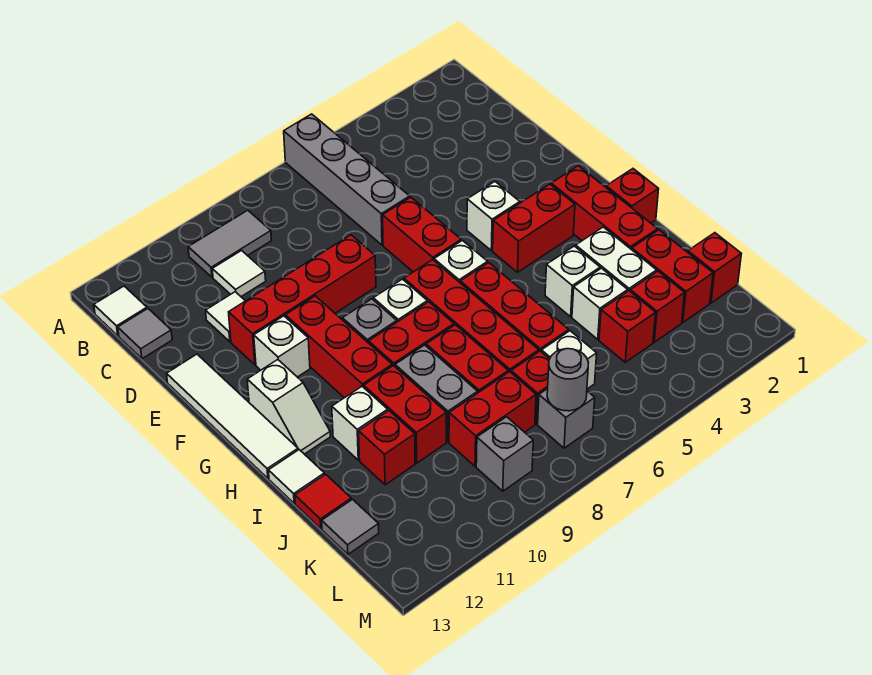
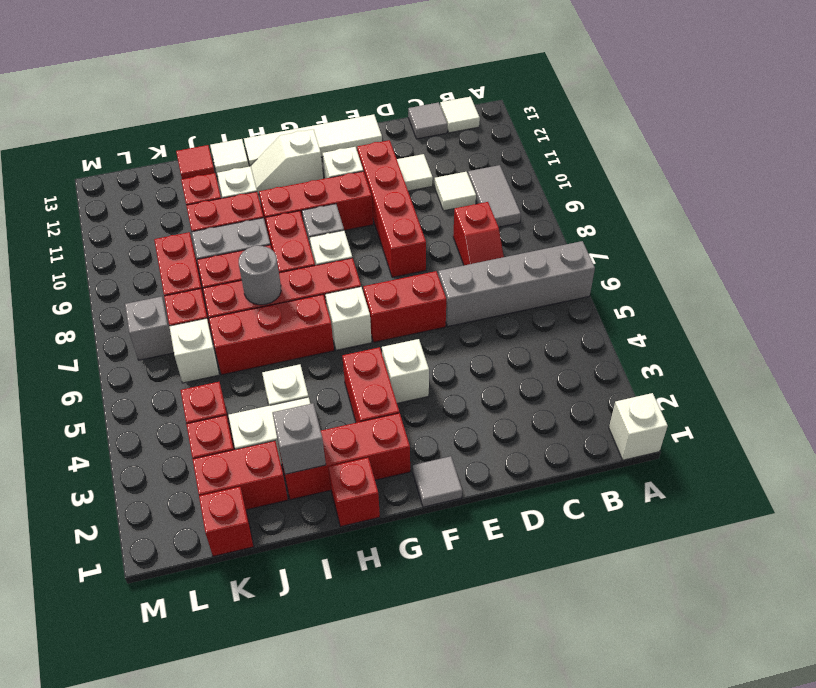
none -> red slope C7:C8 level 1 top 8
white brick J4 level 1 -> white brick A1 level 1
grey tile K13 level 1 -> grey tile F1 level 1
grey round brick L7 level 2 -> grey round brick I7 level 2
grey brick L9 level 1 -> grey brick I2 level 2

